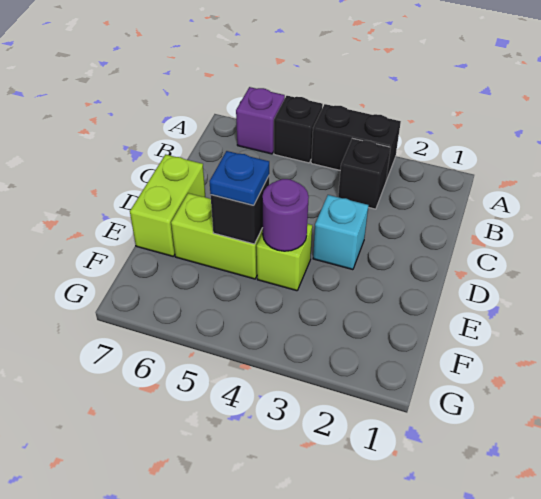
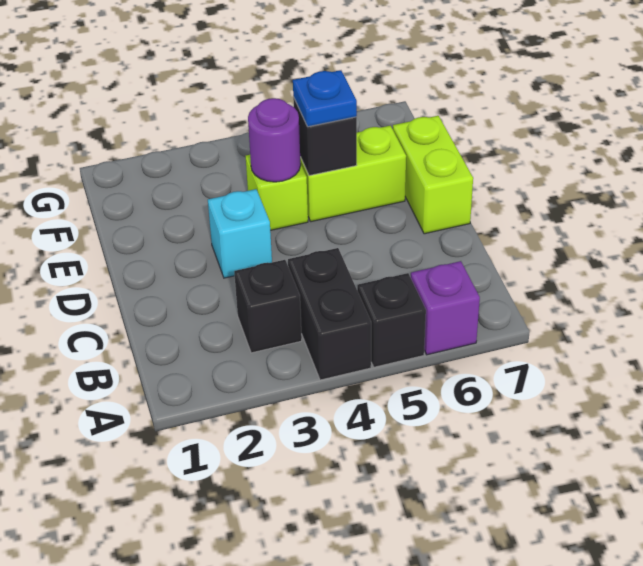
black brick A3:A4 level 1 -> black brick A4:B4 level 1

